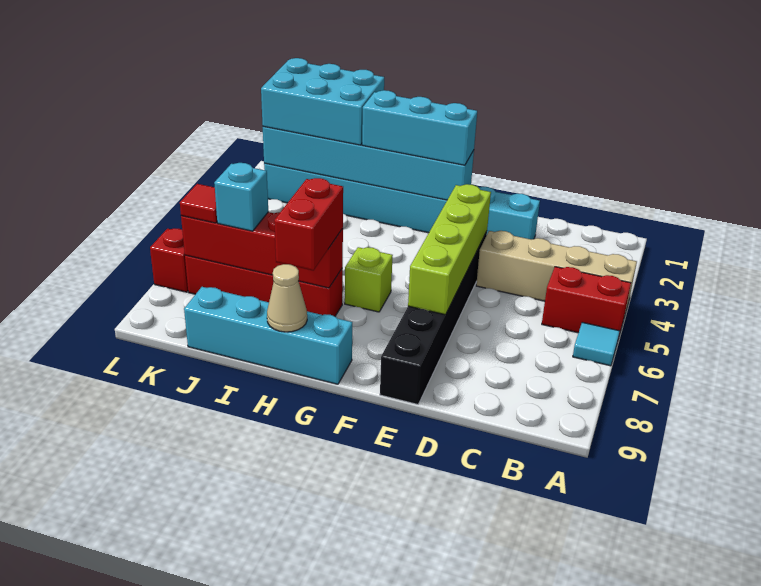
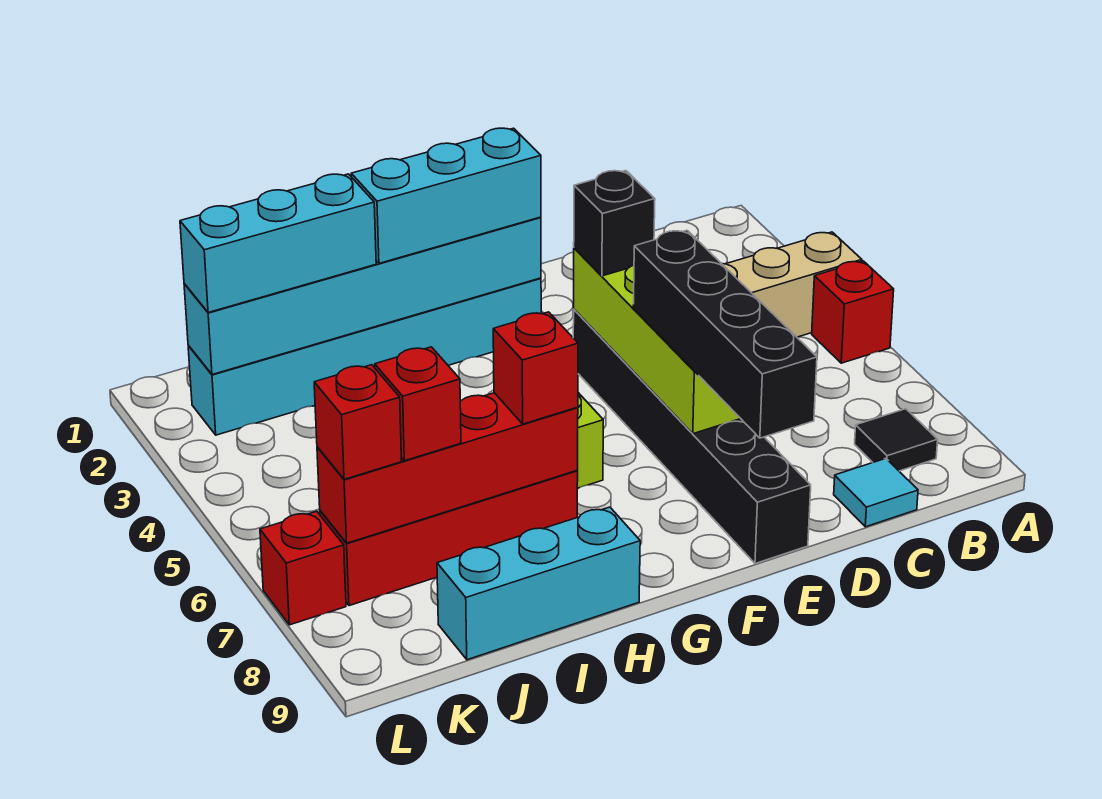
red brick A5:B5 level 1 -> red brick A5 level 1
cyan tile A6 level 1 -> cyan tile C9 level 1
none -> black tile B8 level 1
cyan brick D2:K2 level 1 -> cyan brick F2:K2 level 1
none -> black brick E4 level 3
none -> black brick E6:E9 level 3
cyan brick G9:J9 level 1 -> cyan brick H9:J9 level 1
red brick H7:H8 level 3 -> red brick H7 level 3
tan cone H9 level 2 -> none
cyan brick I1:K2 level 3 -> cyan brick I2:K2 level 3
cyan brick J7 level 3 -> red brick J7 level 3
red tile K7 level 3 -> red brick K7 level 3

